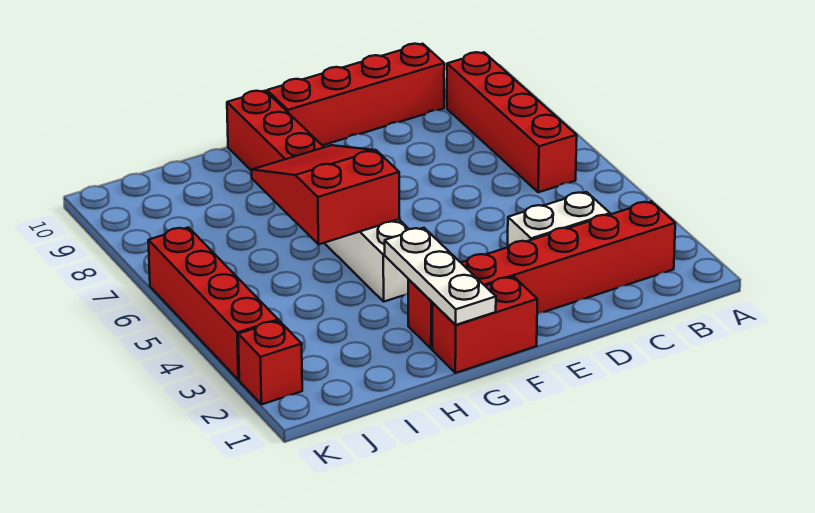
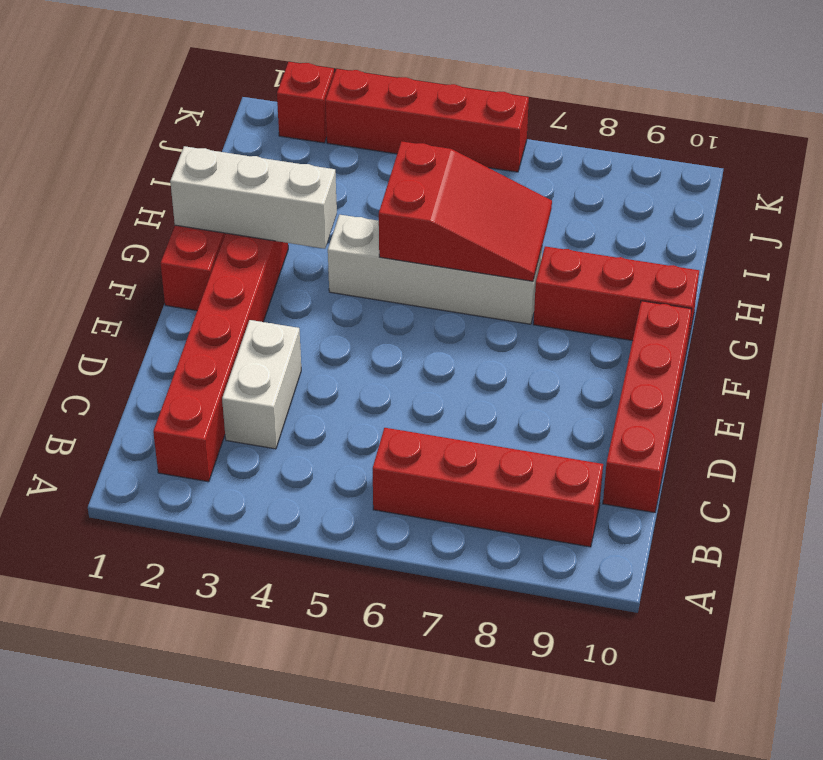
white plate G1:G3 level 2 -> white brick G1:G3 level 2

